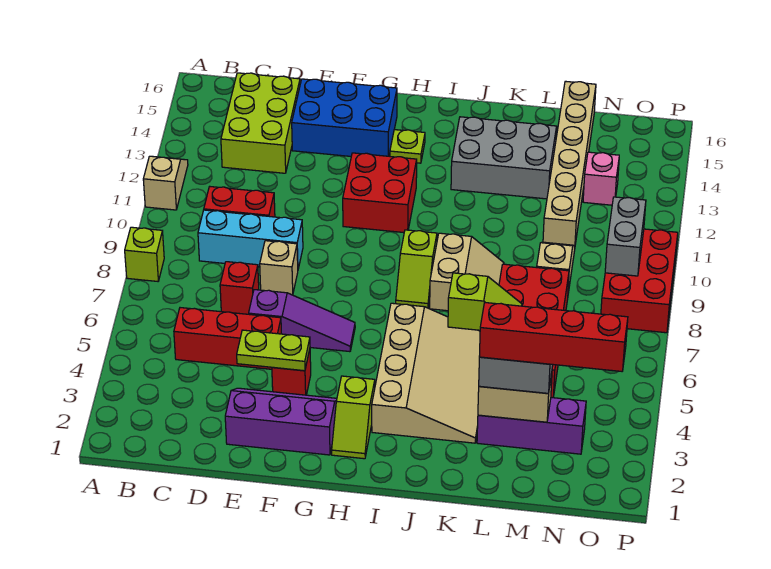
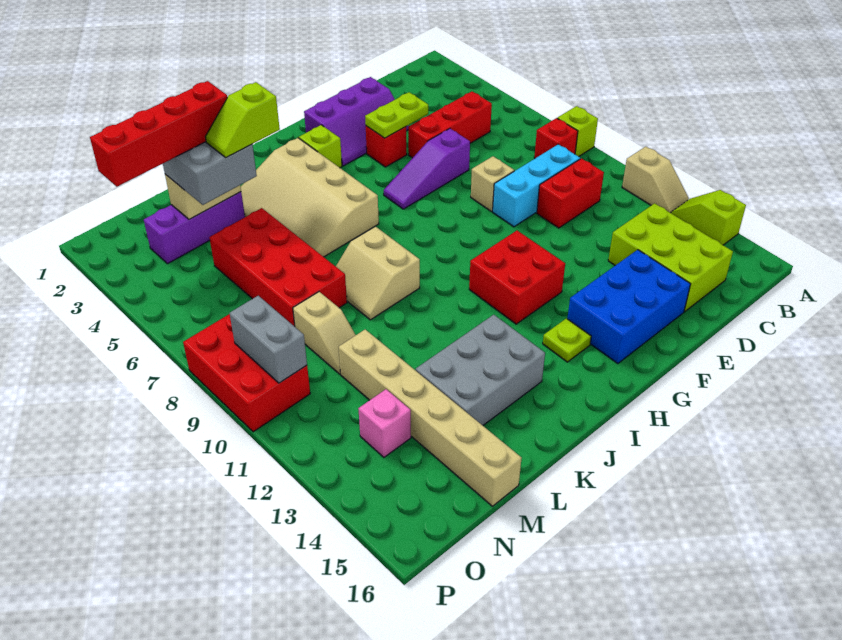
red brick D7 level 1 -> red brick B8 level 1
lime slope I8:I9 level 1 top 9 -> lime slope A13:A14 level 1 top 14

